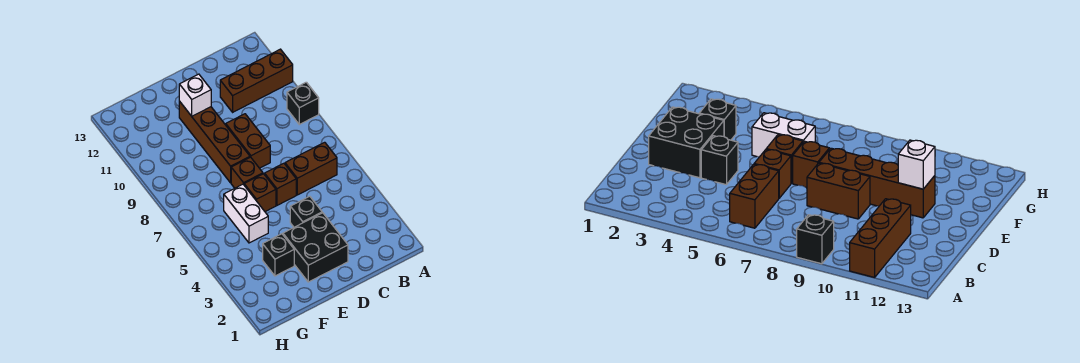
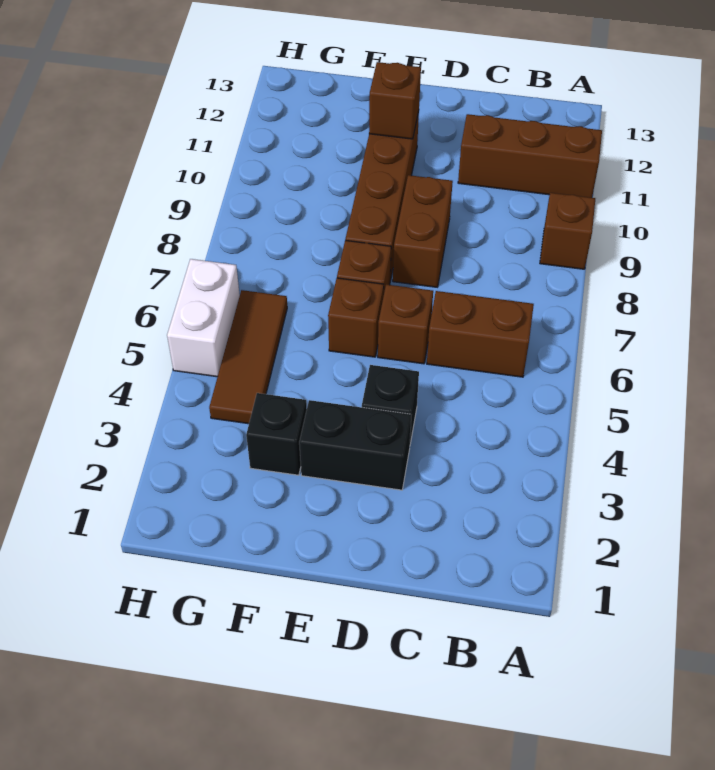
black brick A9 level 1 -> brown brick A9 level 1
black brick D2:E3 level 1 -> black brick D3:E3 level 1
white brick E11 level 2 -> brown brick E11 level 2
white brick F5:F6 level 1 -> white brick H5:H6 level 1
none -> brown tile G4:G6 level 1

